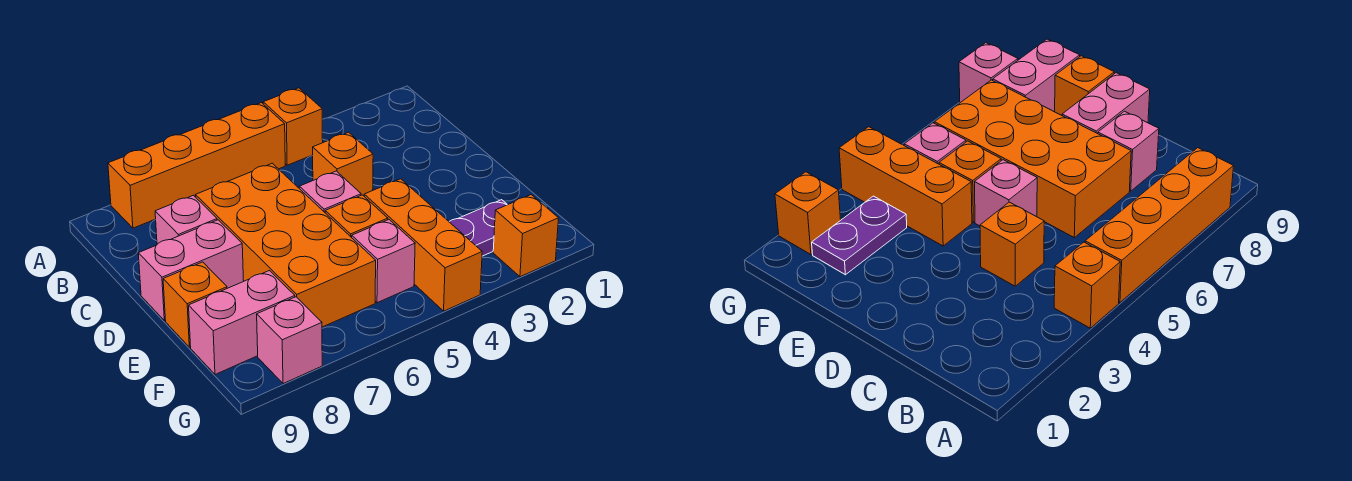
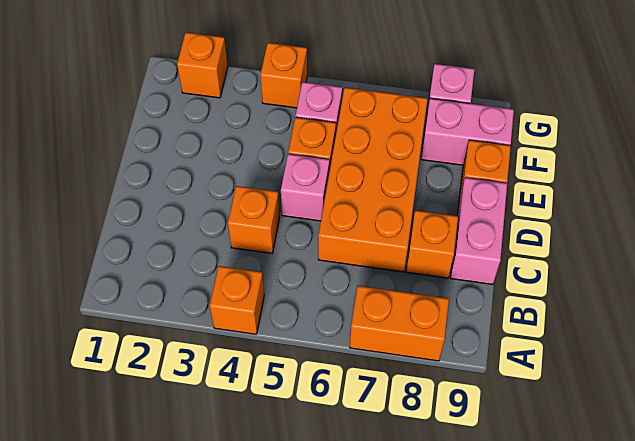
orange brick A5:A8 level 1 -> orange brick A7:A8 level 1
pink brick C8 level 1 -> orange brick C8 level 1
pink brick D8:D9 level 1 -> pink brick C9:D9 level 1
orange brick E4:G4 level 1 -> orange brick G4 level 1
purple plate F2:F3 level 1 -> none

